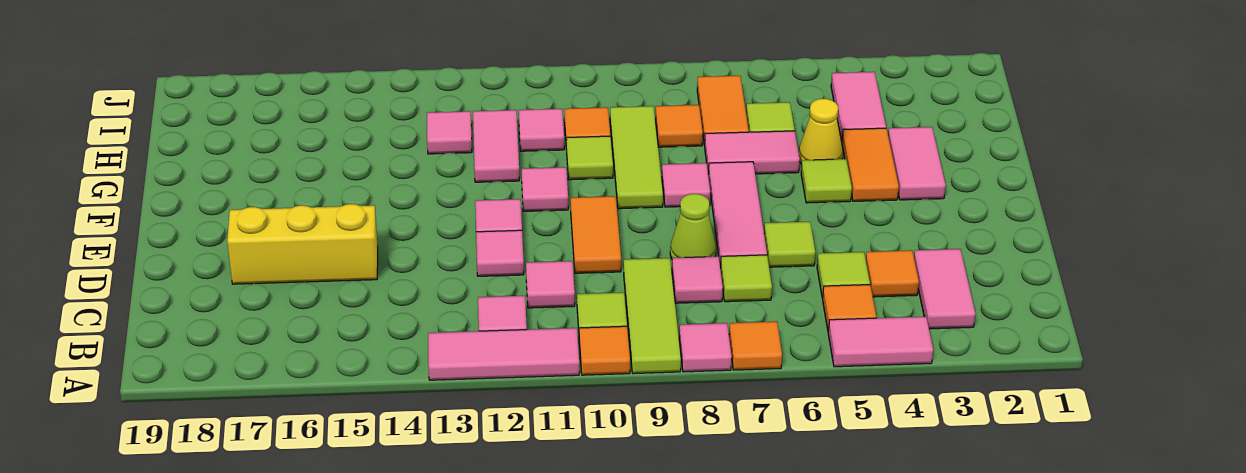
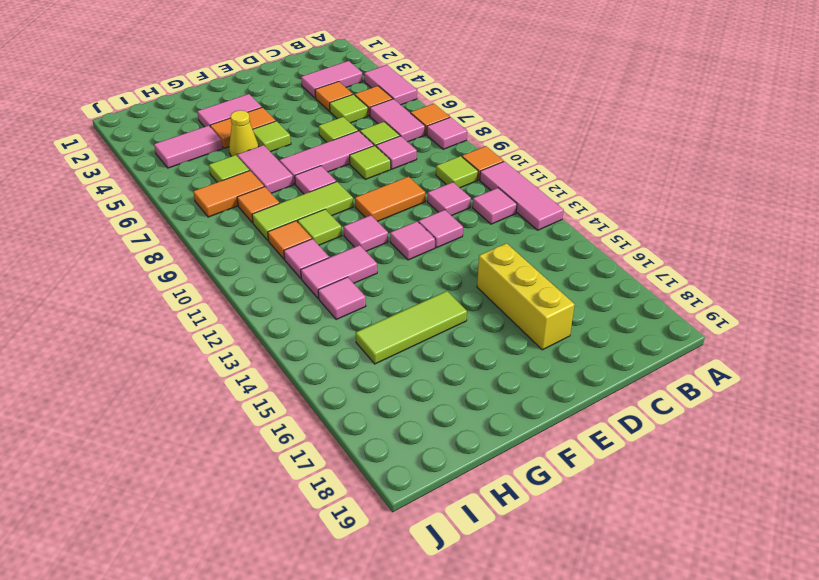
lime tile A9:C9 level 1 -> lime tile F15:H15 level 1
none -> pink tile B6:B7 level 1
lime cone D8 level 1 -> lime tile D8 level 1

